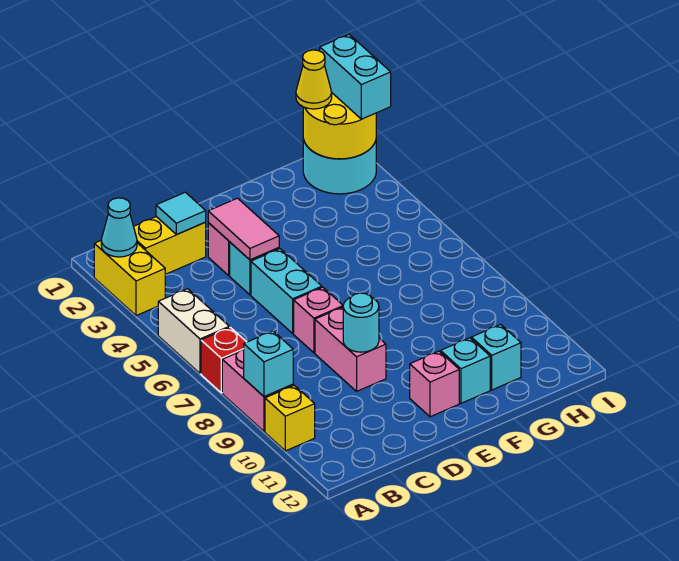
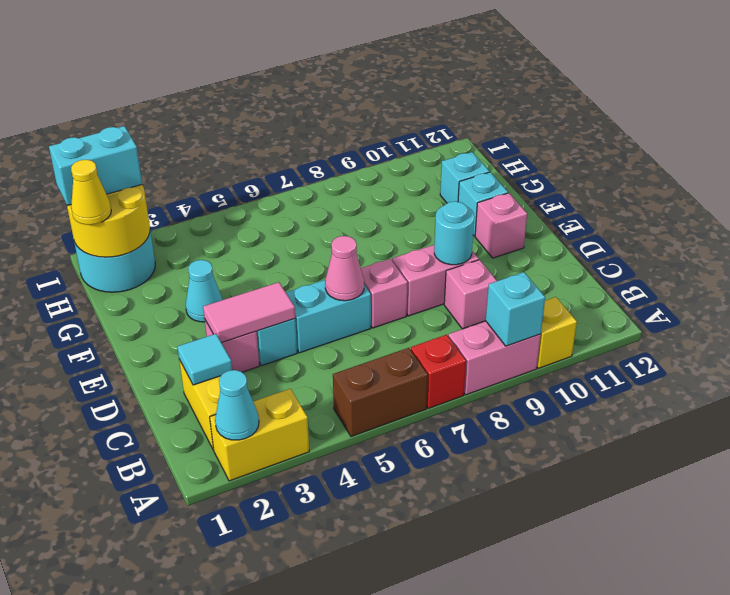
white brick A5:A6 level 1 -> brown brick A5:A6 level 1
none -> pink brick C9 level 1
none -> pink cone D6 level 2
none -> cyan cone F3 level 1

